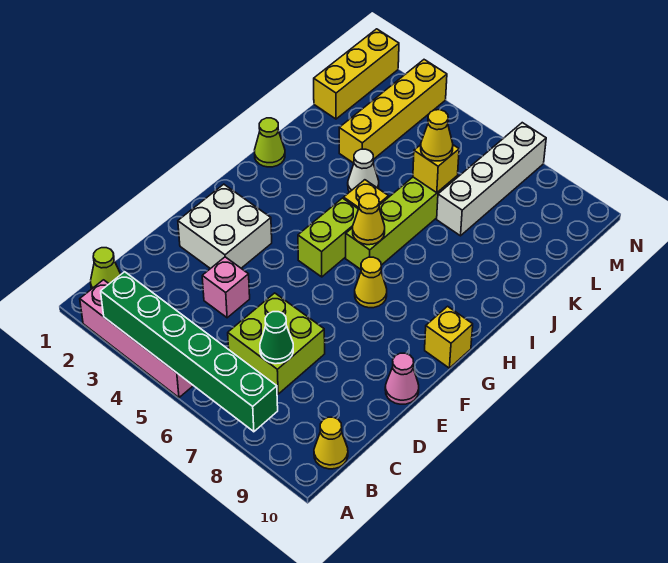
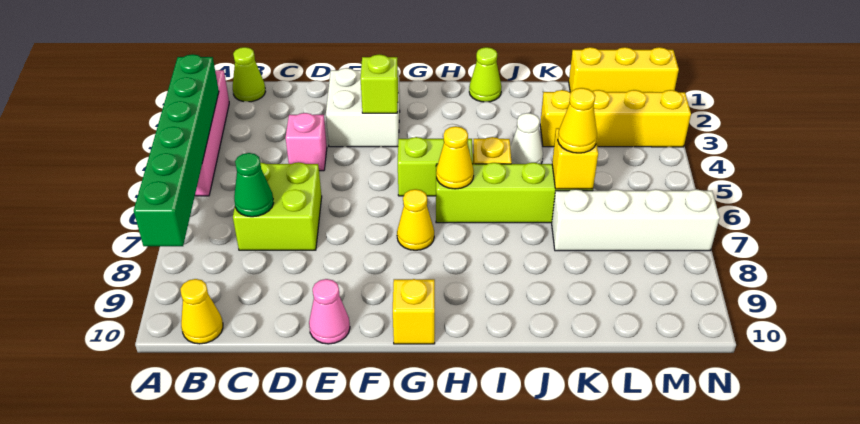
none -> lime brick F3 level 2

